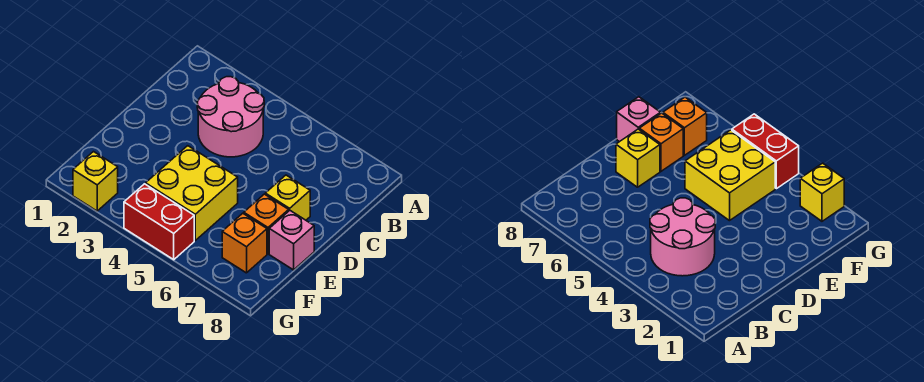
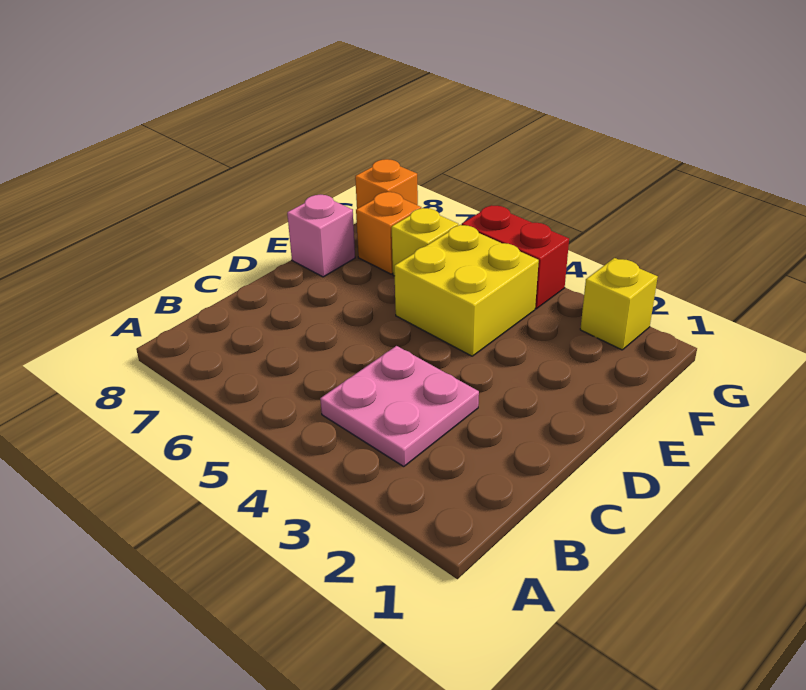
pink round brick B3:C4 level 1 -> pink plate B3:C4 level 1
yellow brick D7 level 1 -> yellow brick F6 level 1
orange brick E7 level 1 -> orange brick G8 level 1

